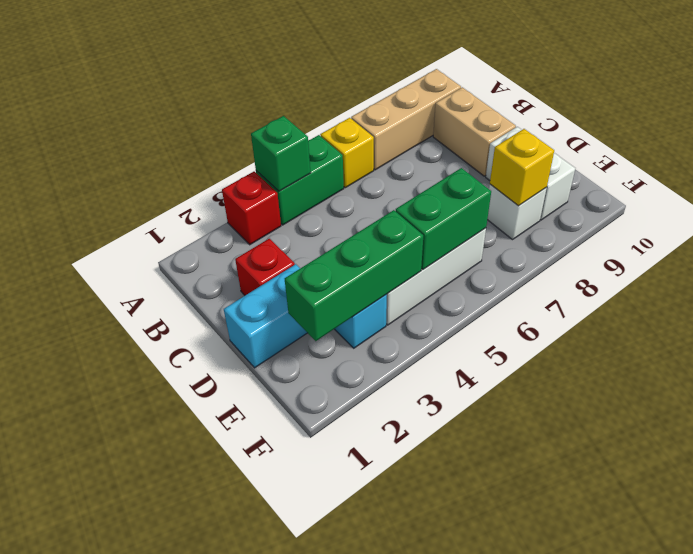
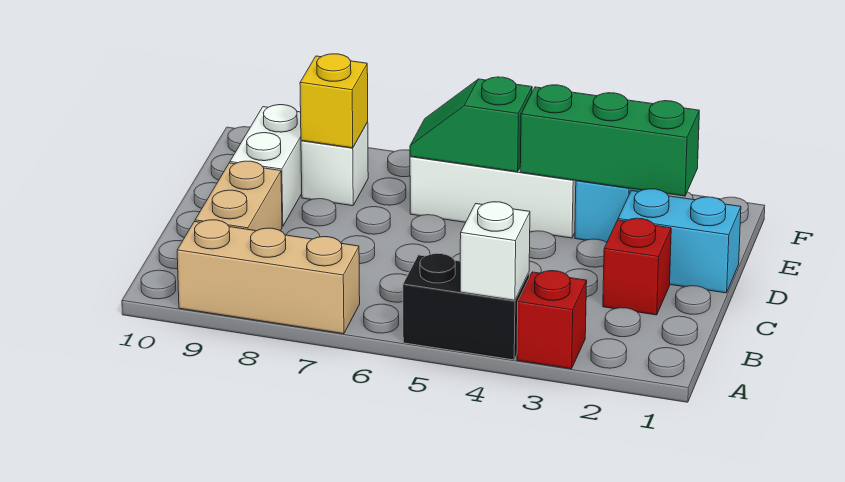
green brick A4:A5 level 1 -> black brick A4:A5 level 1
green brick A4 level 2 -> white brick A4 level 2
yellow brick A6 level 1 -> none
green brick E5:E6 level 2 -> green slope E5:E6 level 2 top 5

